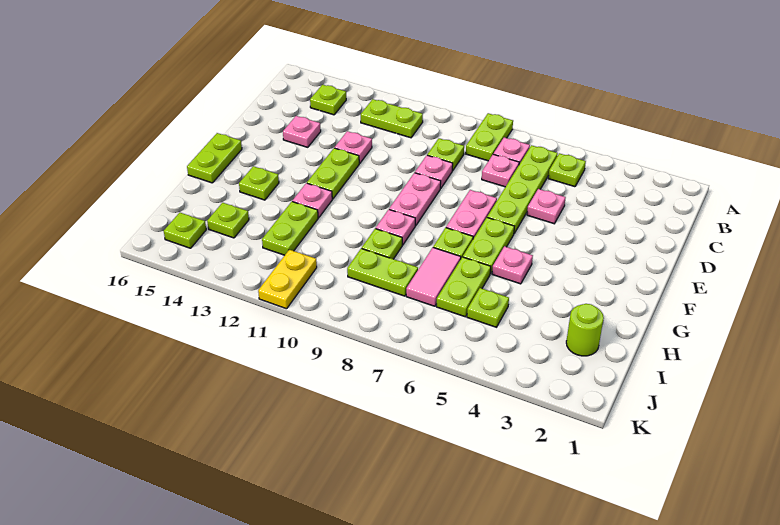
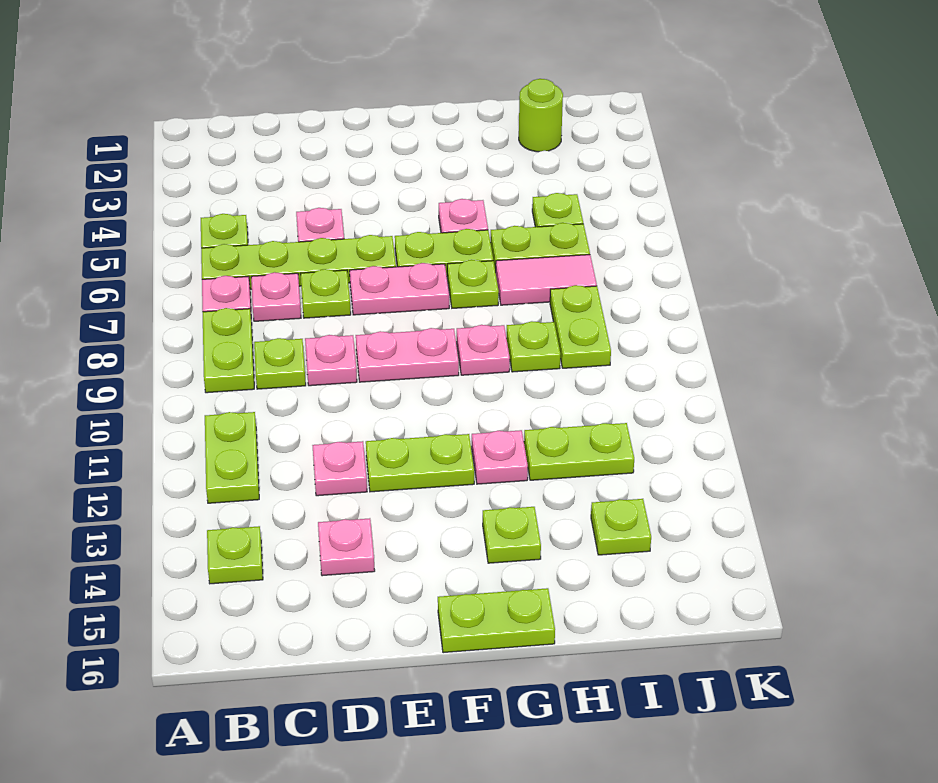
lime plate A8:B8 level 1 -> lime plate B8:B9 level 1
yellow plate J11:K11 level 1 -> none
lime plate J15 level 1 -> lime plate D7 level 1

